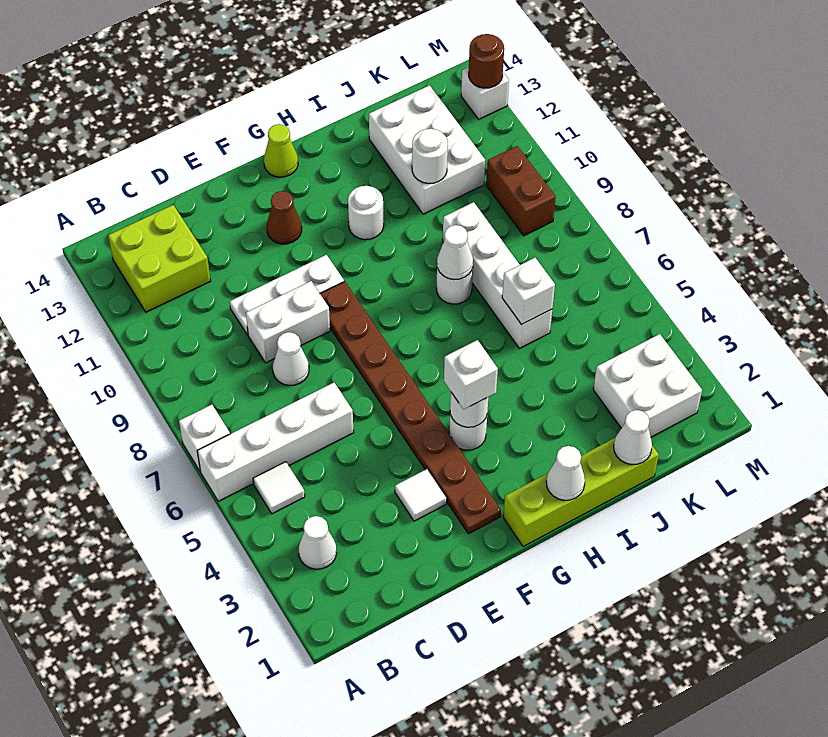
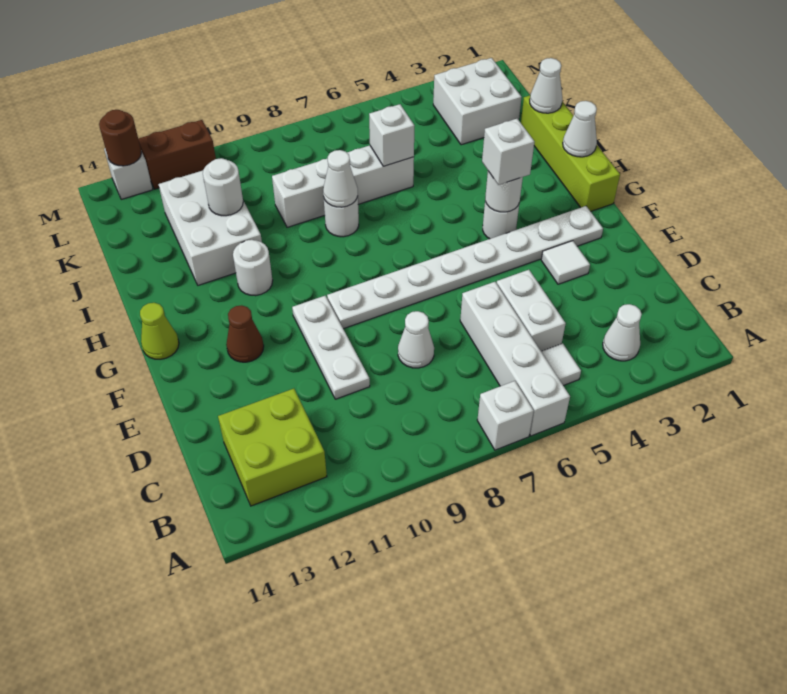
white brick D9:E9 level 1 -> white brick C5:D5 level 1
brown plate F2:F9 level 1 -> white plate F2:F9 level 1
white brick J11:K13 level 1 -> white brick I11:K12 level 1
brown brick L9:L10 level 1 -> brown brick M11:M12 level 1

